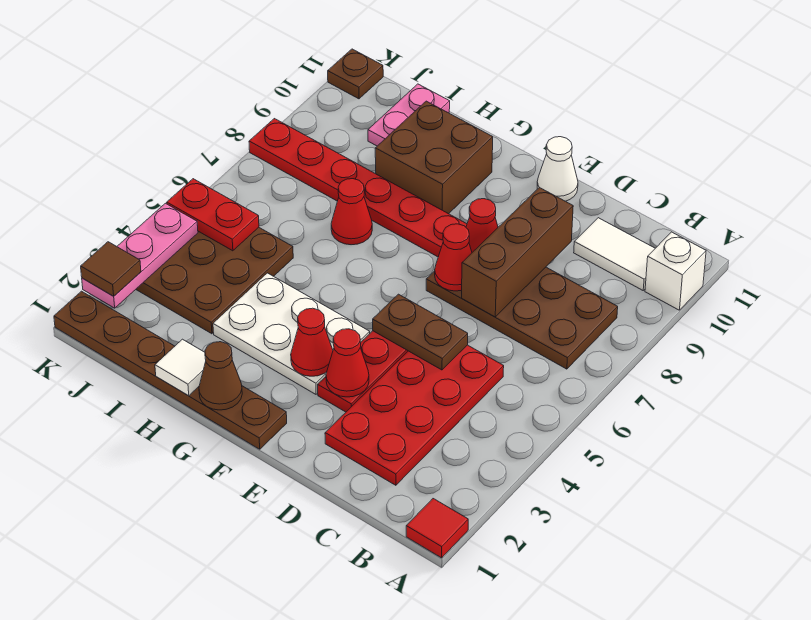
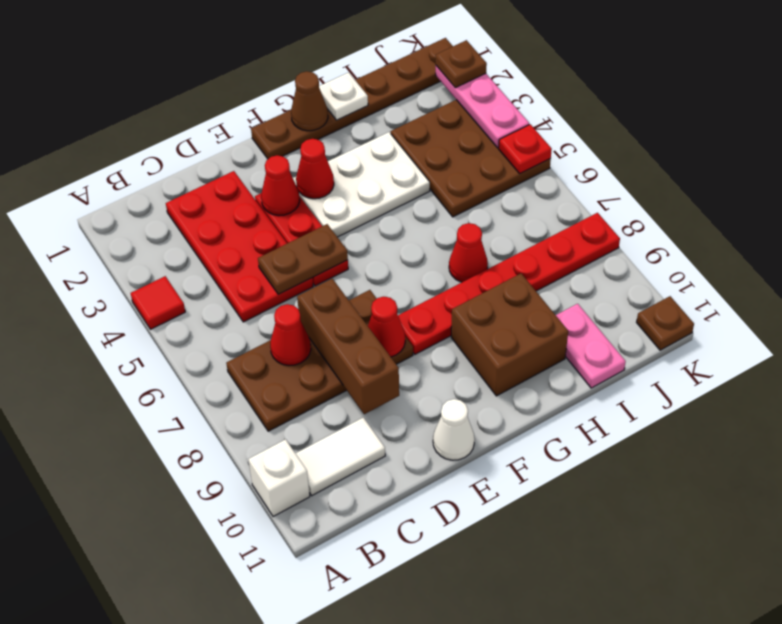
red tile A1 level 1 -> red tile A4 level 1
red cone E7 level 2 -> red cone C7 level 2
white tile H1 level 2 -> white plate H1 level 2
red plate J5:K5 level 2 -> red plate K5 level 2
brown tile K2 level 3 -> brown plate K2 level 3

